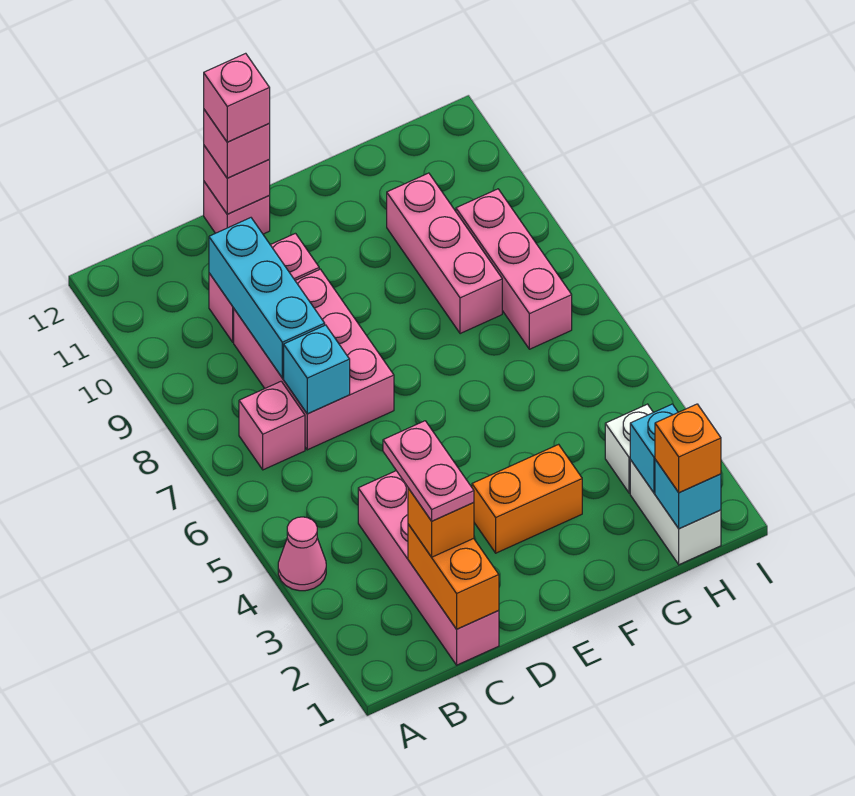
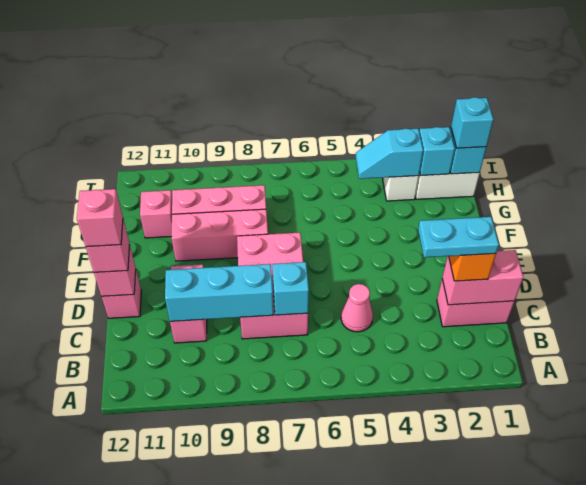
pink cone A4 level 1 -> pink cone C5 level 1
pink brick B7 level 1 -> pink brick G11 level 1
pink brick C1:C4 level 1 -> pink brick C1:C2 level 1
orange brick C1:C2 level 2 -> pink brick C1:C2 level 2
pink plate C2:C3 level 4 -> cyan plate C2:C3 level 4
pink brick C7:D9 level 1 -> pink brick C7:E8 level 1
orange brick E3:F3 level 1 -> none
orange brick H1 level 3 -> cyan brick H1 level 3
none -> cyan slope H3:H4 level 2 top 3
pink brick H7:H9 level 1 -> pink brick F8:F10 level 1

